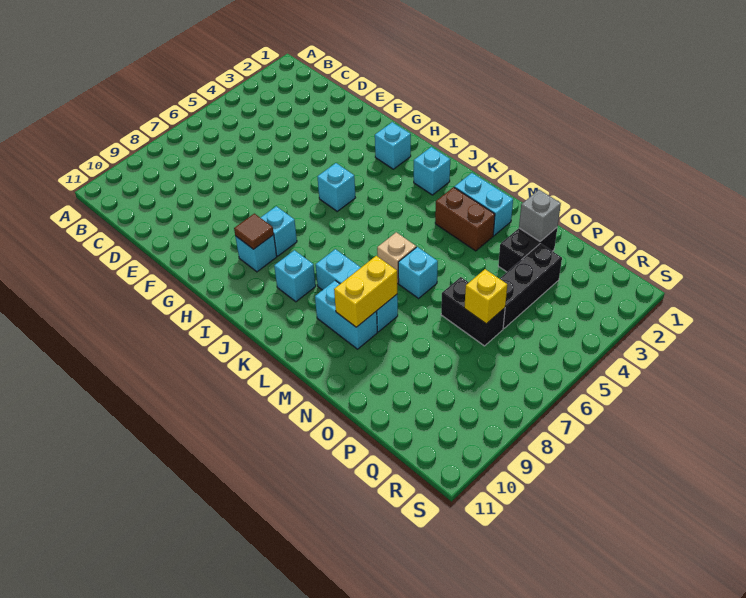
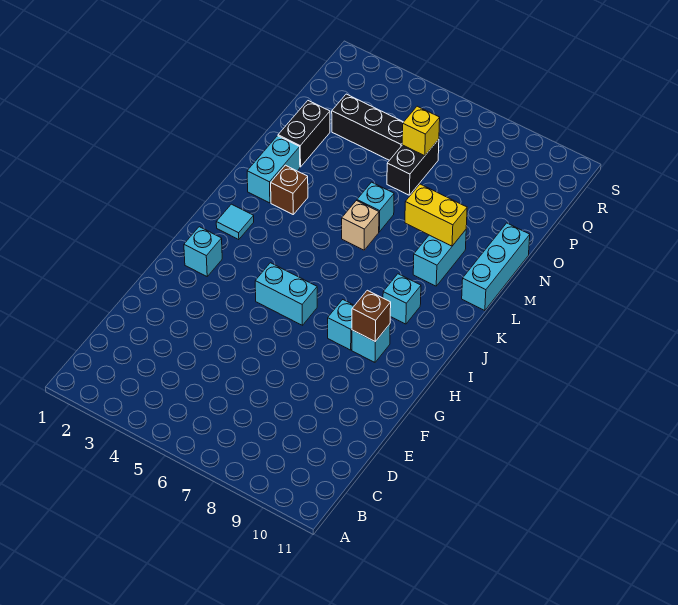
cyan brick H5 level 1 -> cyan brick H5:H6 level 1
brown tile H9 level 2 -> brown brick H9 level 2
cyan brick J2 level 1 -> cyan tile J2 level 1
cyan brick K8:M8 level 1 -> cyan brick L11:N11 level 1
brown brick L3:M3 level 1 -> brown brick L3 level 1
black brick O2:O3 level 1 -> black brick N2:O2 level 1
grey brick O2 level 2 -> none

